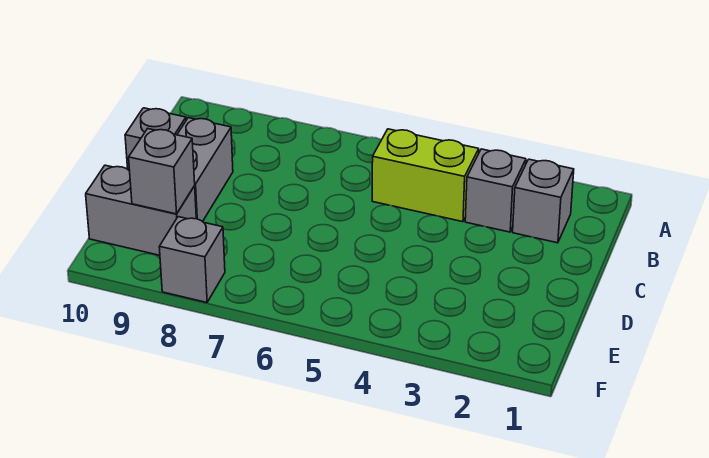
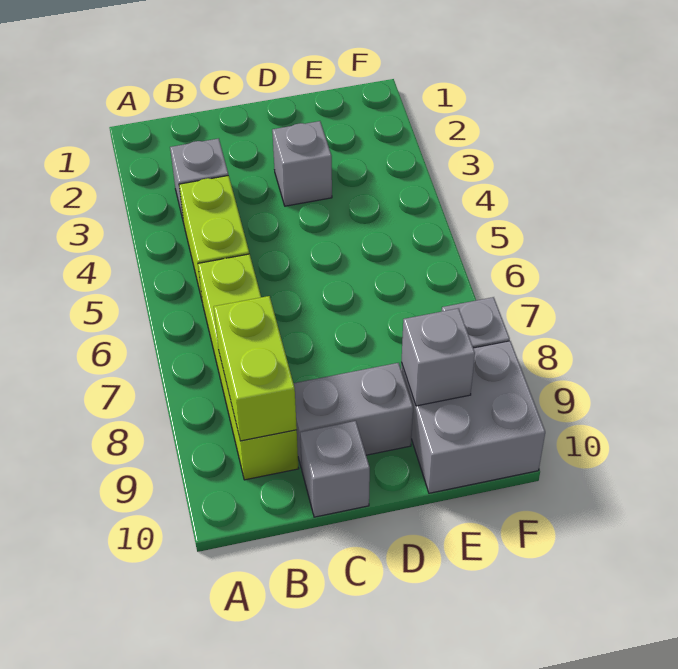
grey brick B2 level 1 -> grey brick D3 level 1
none -> lime brick B6:B9 level 1
none -> lime brick B8:B9 level 2
grey brick E9:E10 level 1 -> grey brick E9:F10 level 1

